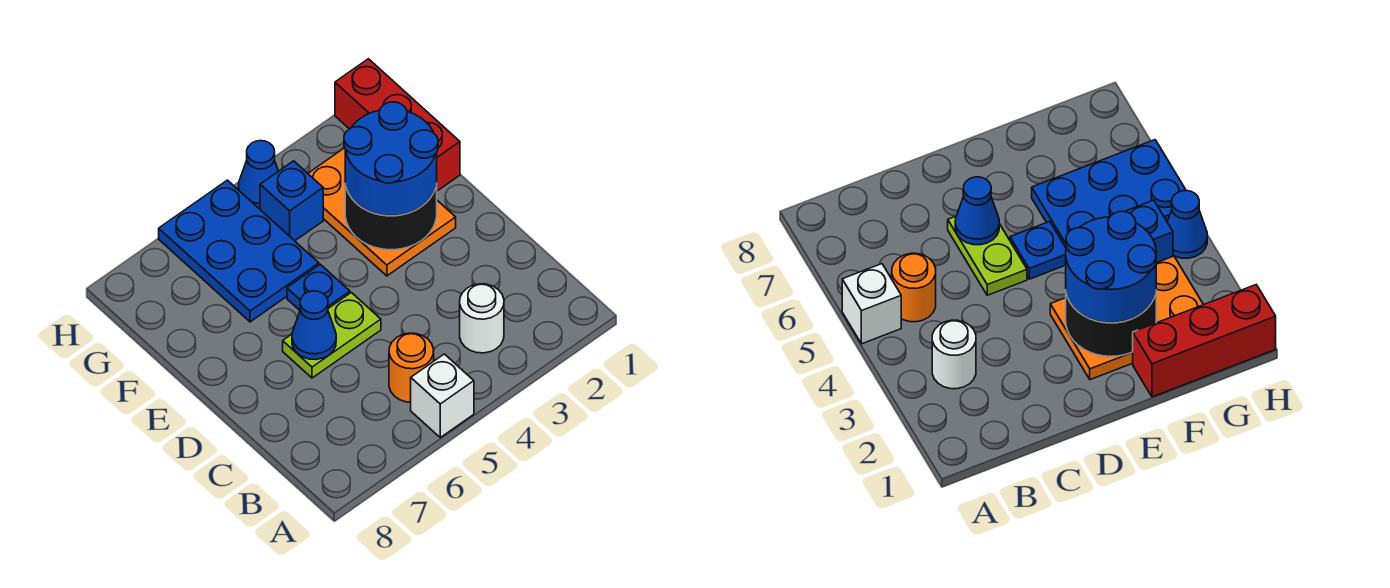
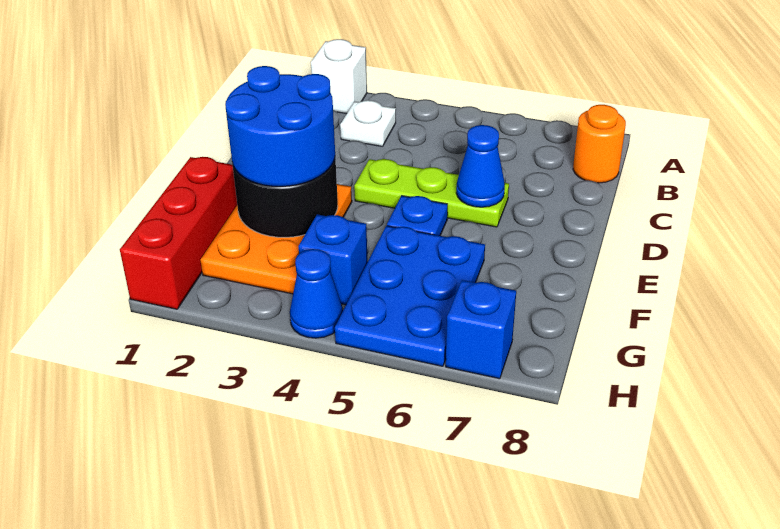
white brick A5 level 1 -> white brick A2 level 1
white round brick B3 level 1 -> white plate B3 level 1
orange round brick B5 level 1 -> orange round brick B8 level 1
lime plate D5:D6 level 1 -> lime plate D4:D6 level 1
none -> blue brick H7 level 1

